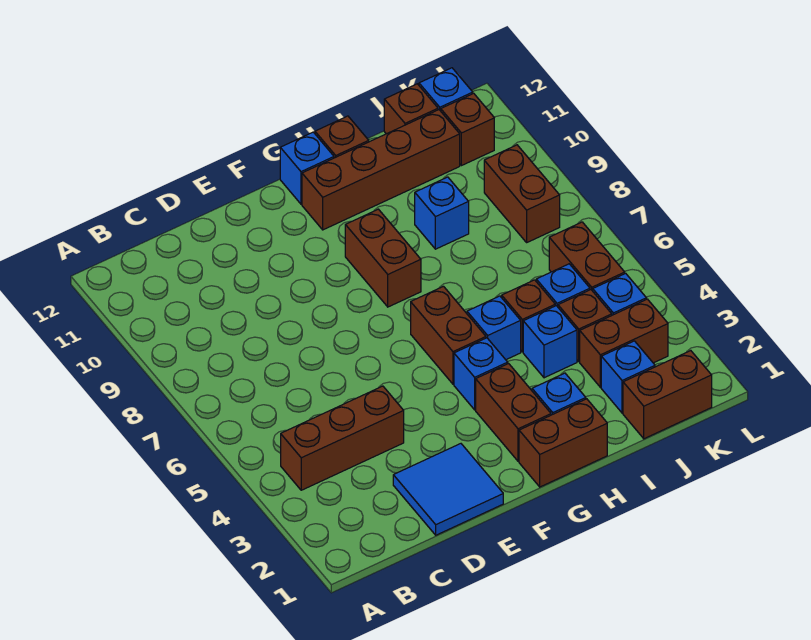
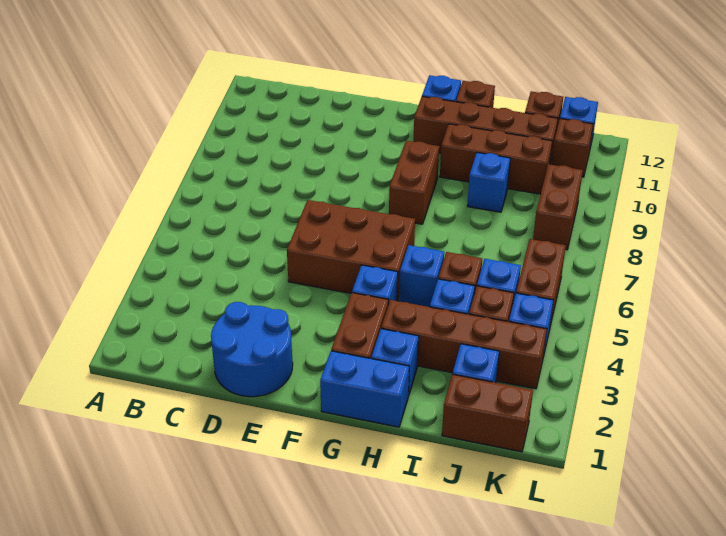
brown brick B4:D4 level 1 -> brown brick H10:J10 level 1
blue tile D1:E2 level 1 -> blue round brick D1:E2 level 1
brown brick G1:H1 level 1 -> blue brick G1:H1 level 1
brown brick G5:G6 level 1 -> brown brick E5:G6 level 1
brown brick J3:K3 level 1 -> brown brick H3:K3 level 1

